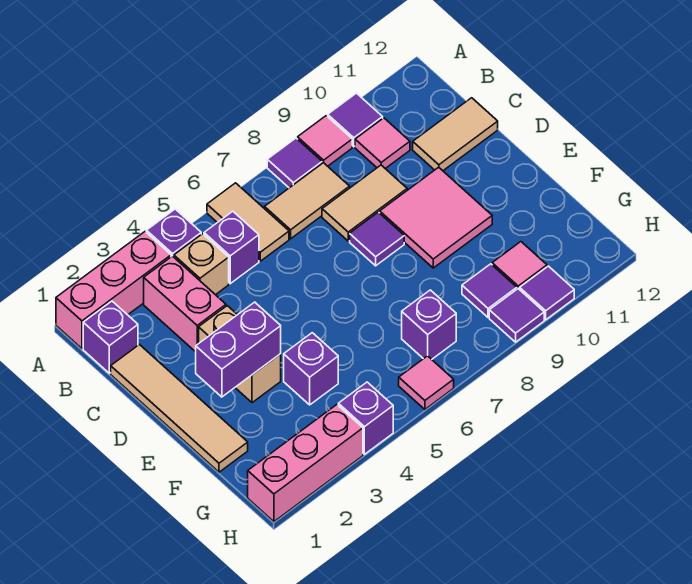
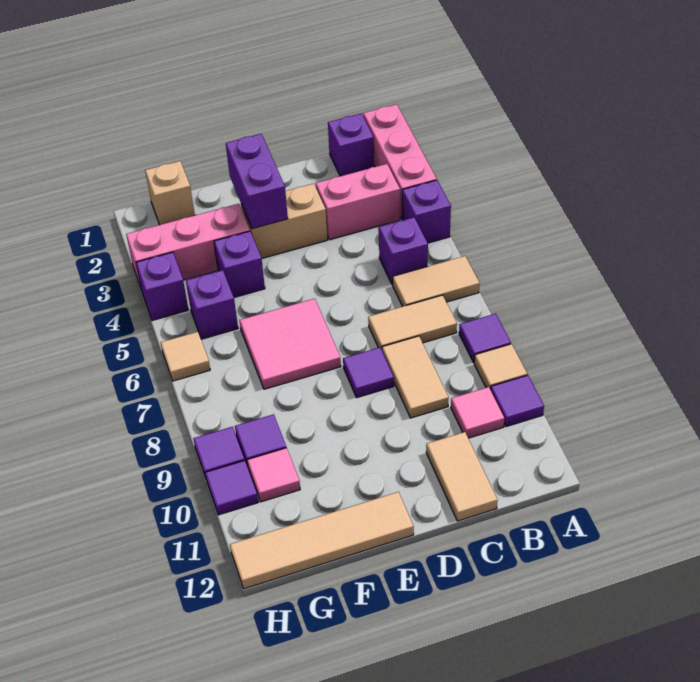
pink tile A9 level 1 -> tan tile A9 level 1
tan brick B4 level 1 -> tan brick G1 level 1
tan tile B7:B8 level 1 -> tan tile B7:C7 level 1
tan tile C1:F1 level 1 -> tan tile E12:H12 level 1
pink tile D9:E10 level 1 -> pink tile E6:F7 level 1
purple brick G7 level 1 -> purple brick G5 level 1
pink brick H1:H3 level 1 -> pink brick F3:H3 level 1
pink tile H6 level 1 -> tan tile H6 level 1

